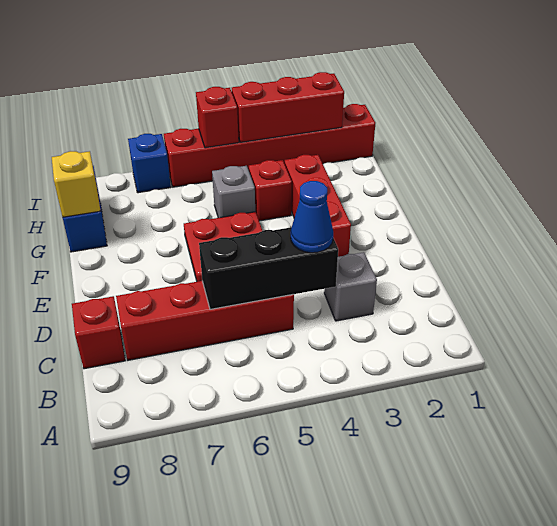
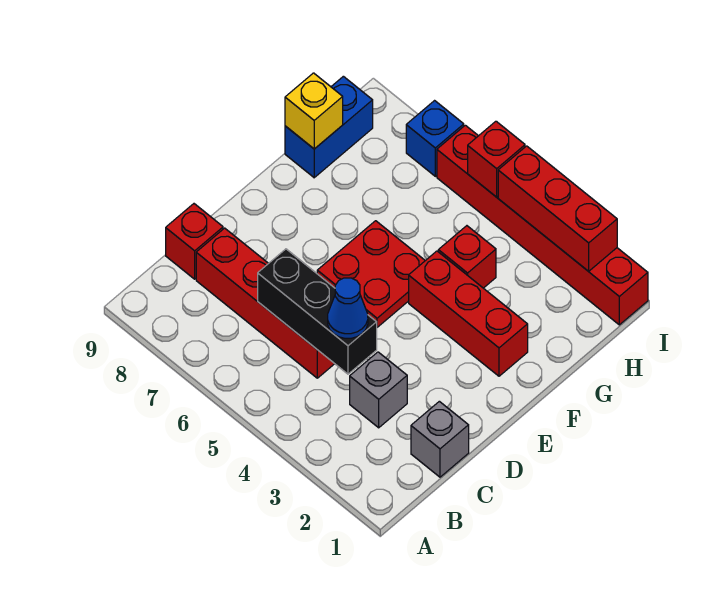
red brick E3:G3 level 1 -> red brick F2:F4 level 1
grey brick G5 level 1 -> grey brick C1 level 1

